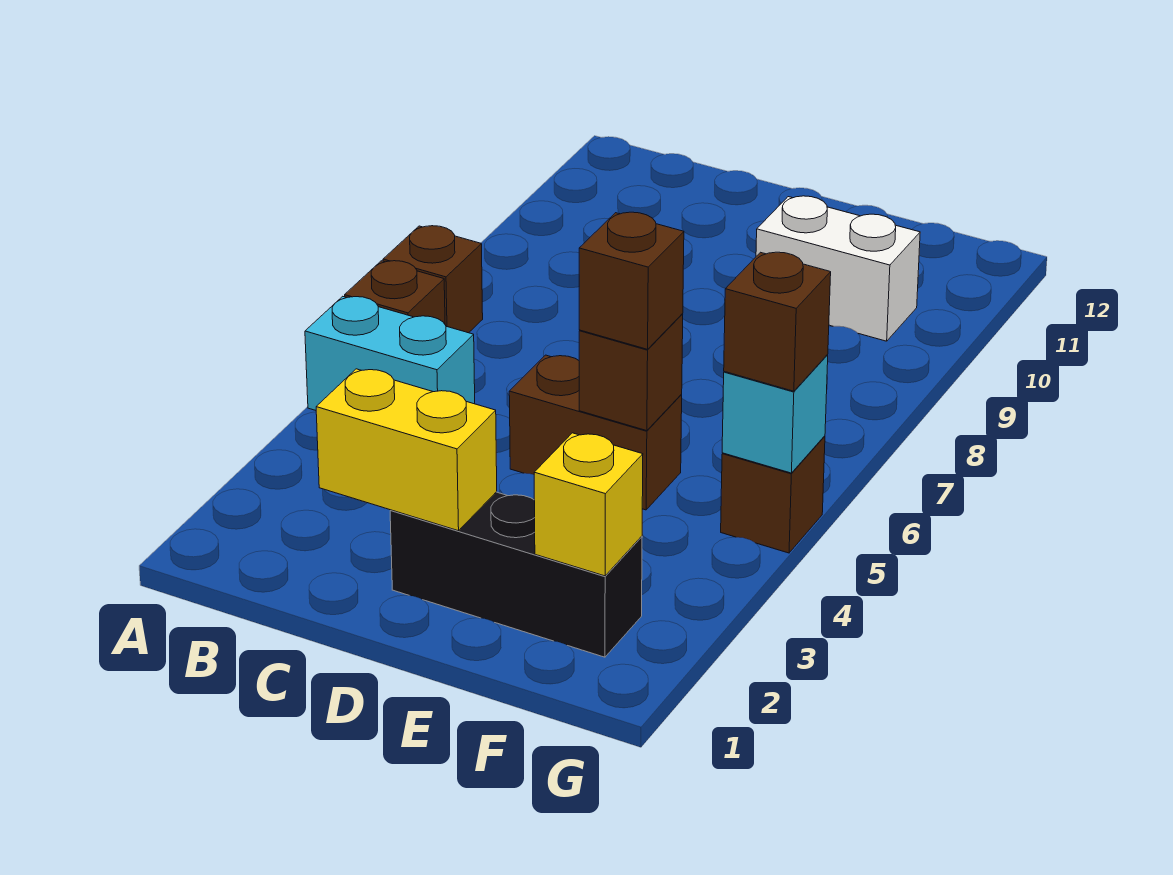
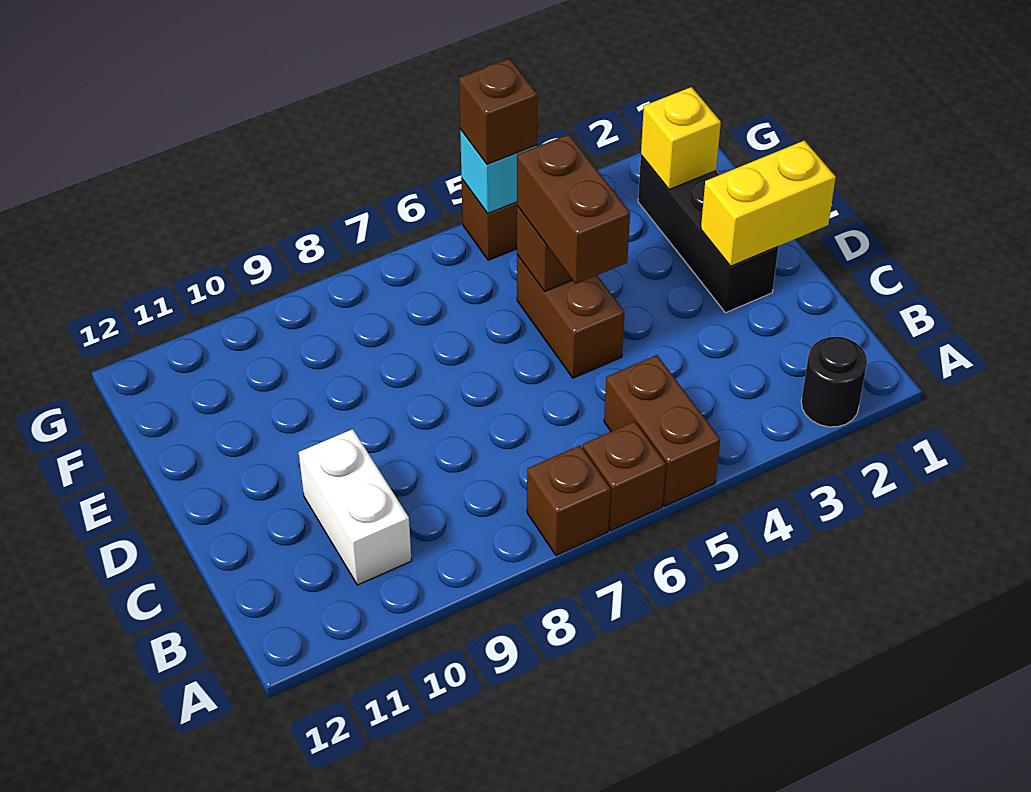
none -> black round brick A2 level 1
cyan brick A5:B5 level 1 -> brown brick A5:B5 level 1
yellow brick C2:D2 level 2 -> yellow brick D1:D2 level 2
brown brick E5 level 3 -> brown brick D5:E5 level 3
white brick E10:F10 level 1 -> white brick B10:C10 level 1

